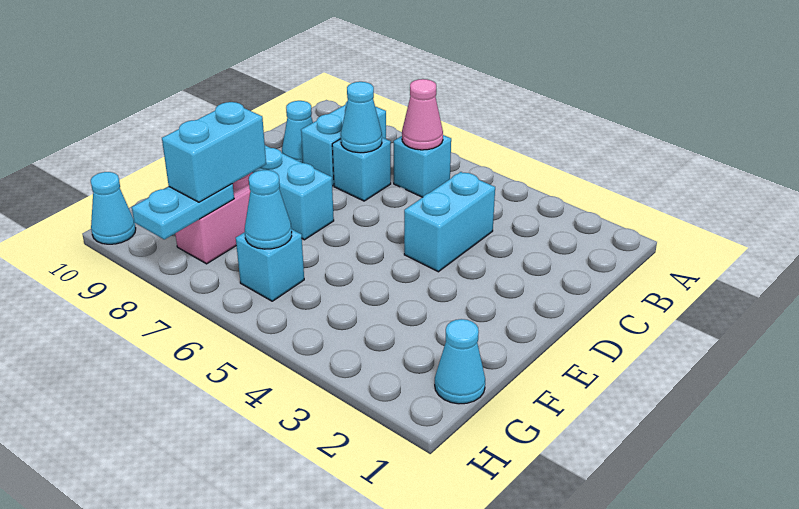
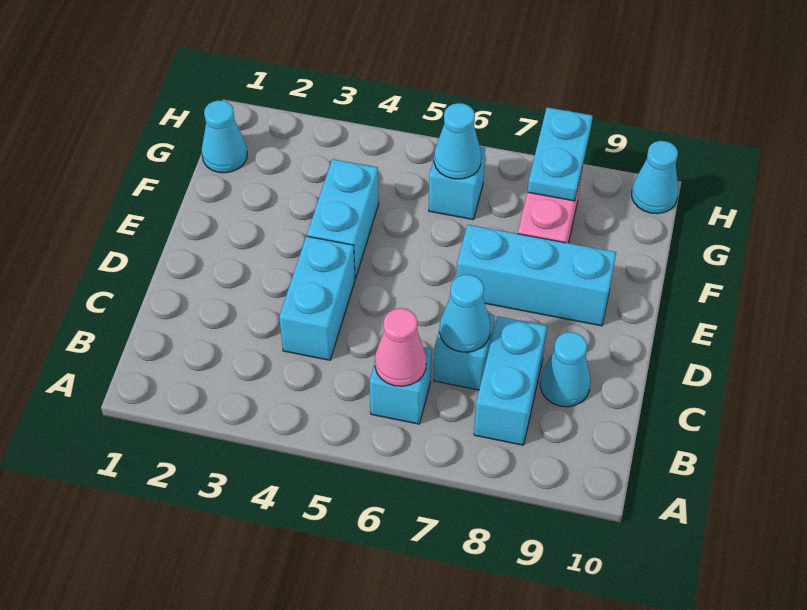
cyan brick F8:G8 level 3 -> cyan brick E4:F4 level 1

